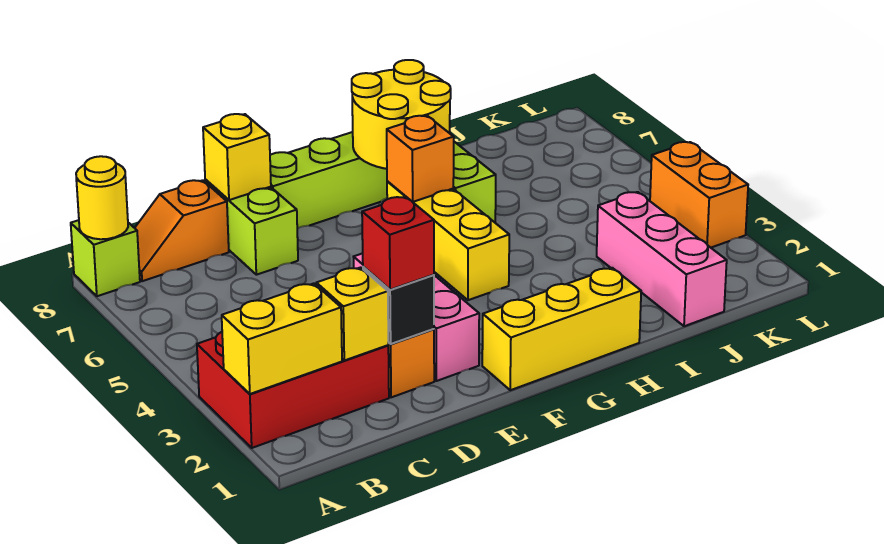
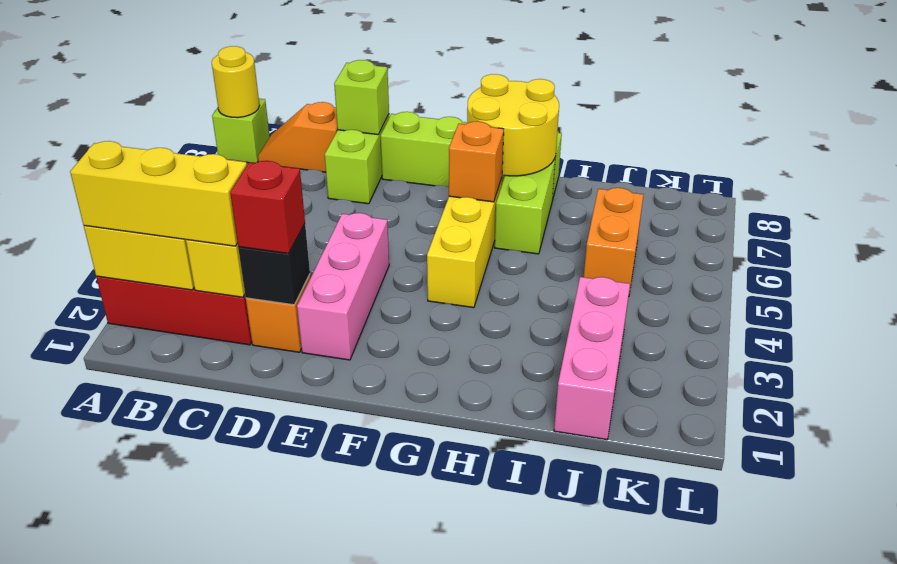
yellow brick D8 level 2 -> lime brick D8 level 2
yellow brick F1:H1 level 1 -> yellow brick A2:C2 level 3
orange brick L3:L4 level 1 -> orange brick J5:J6 level 1

